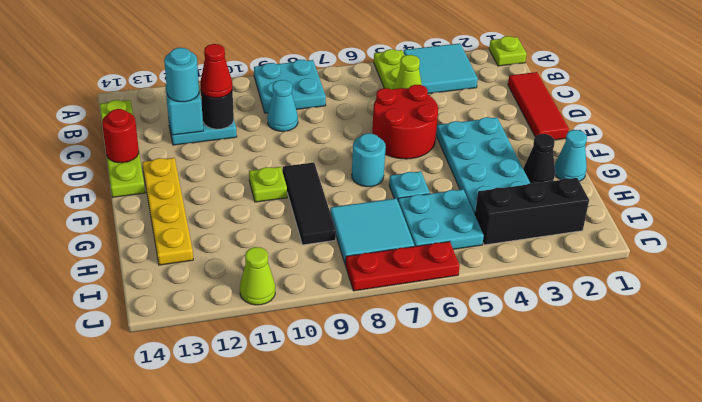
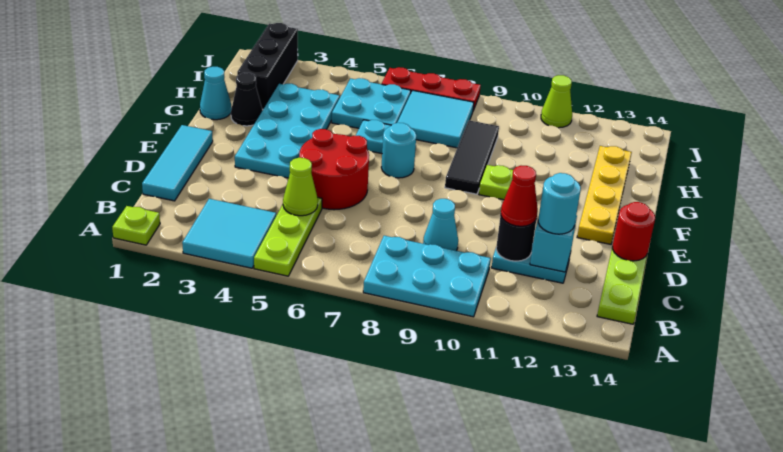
cyan plate A8:B9 level 1 -> cyan plate A8:B10 level 1
red tile C1:E1 level 1 -> cyan tile C1:E1 level 1
black brick I2:I4 level 1 -> black brick H2:J2 level 1

